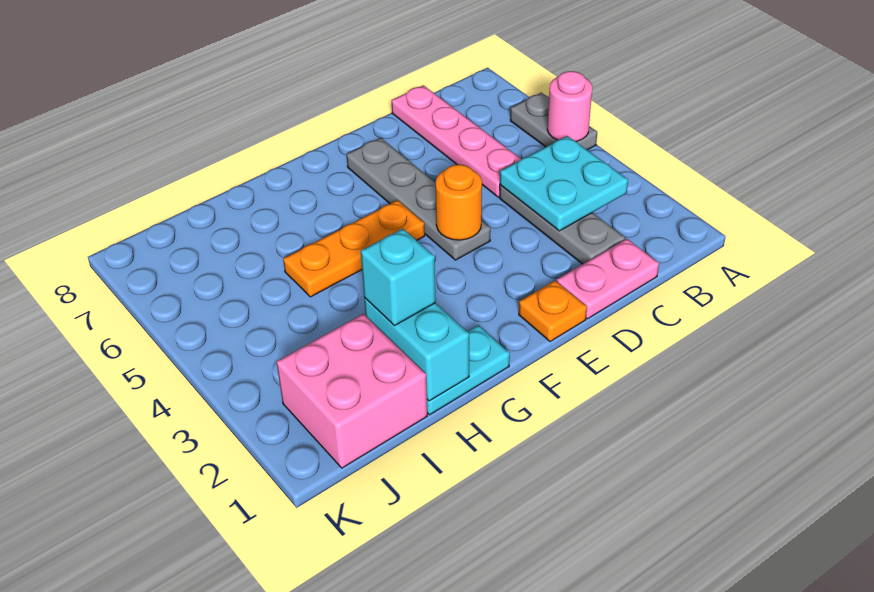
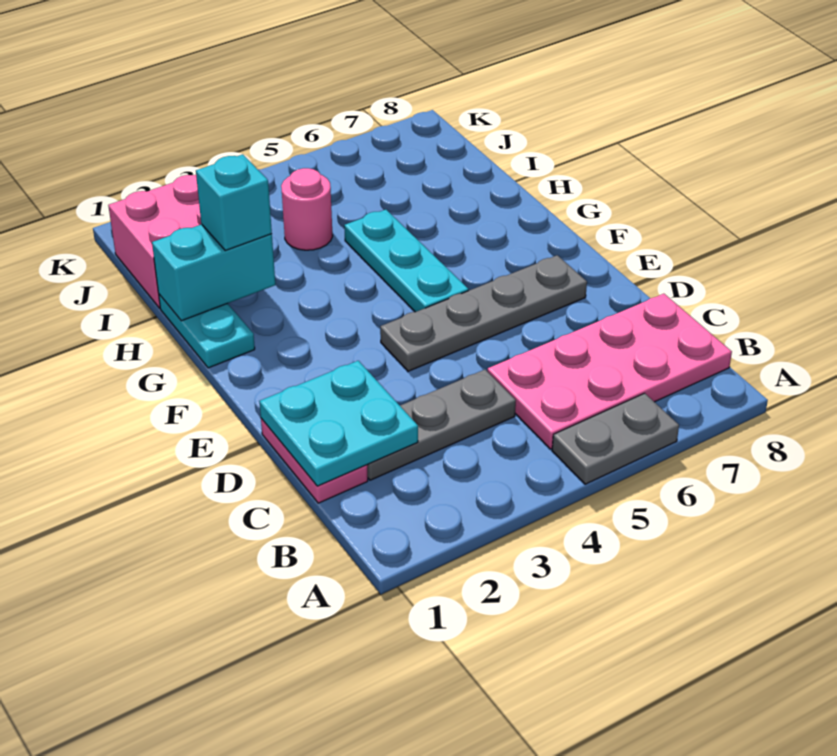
pink round brick A5 level 2 -> pink round brick I4 level 1
cyan plate B3:C4 level 2 -> cyan plate C1:D2 level 2
pink plate C5:C8 level 1 -> pink plate B5:C8 level 1
orange plate E1 level 1 -> none
orange round brick E4 level 2 -> none
orange plate F5:H5 level 1 -> cyan plate F5:H5 level 1

